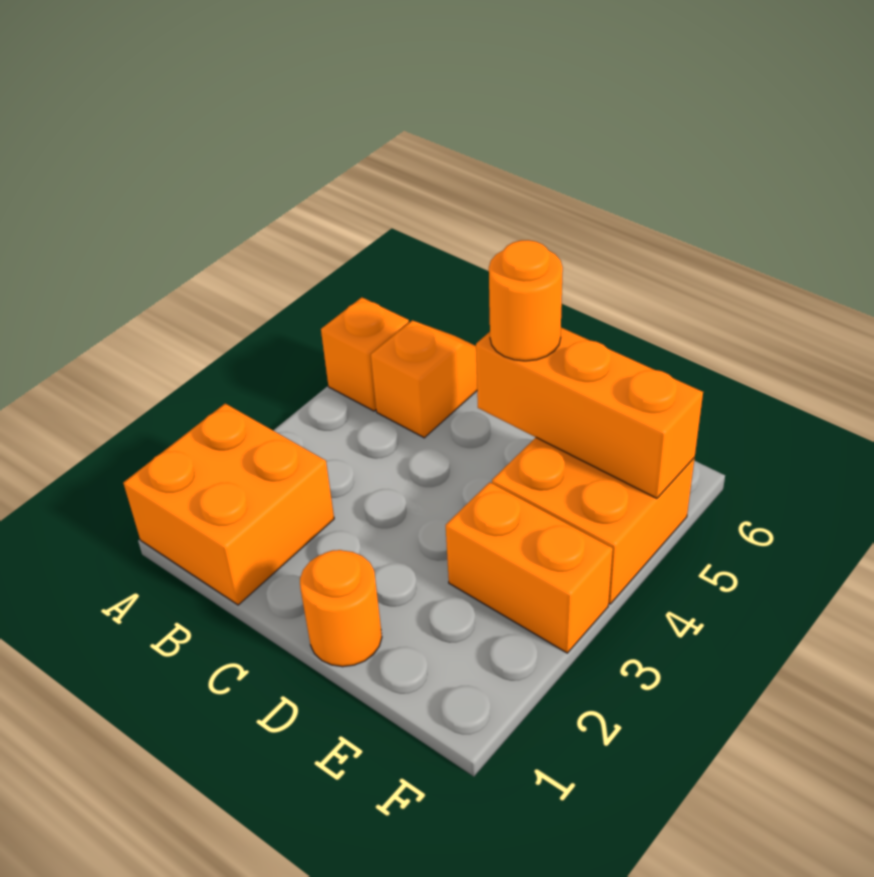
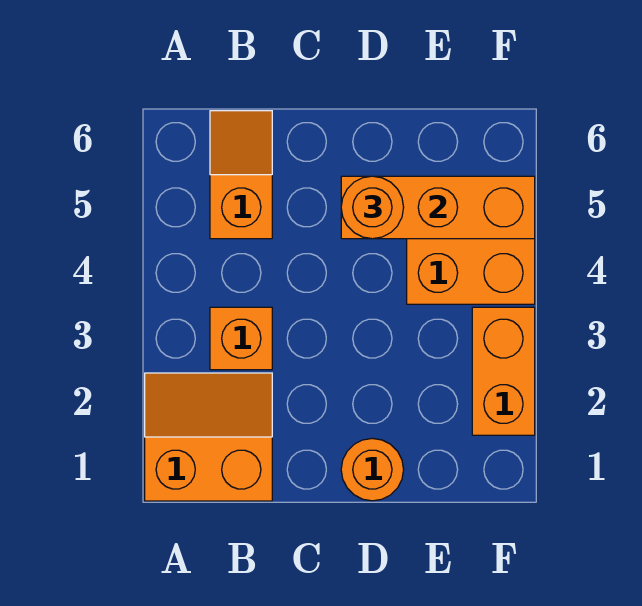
orange brick A1:B2 level 1 -> orange slope A1:B2 level 1 top 1
orange brick A5 level 1 -> orange brick B3 level 1
orange brick E3:F3 level 1 -> orange brick F2:F3 level 1

